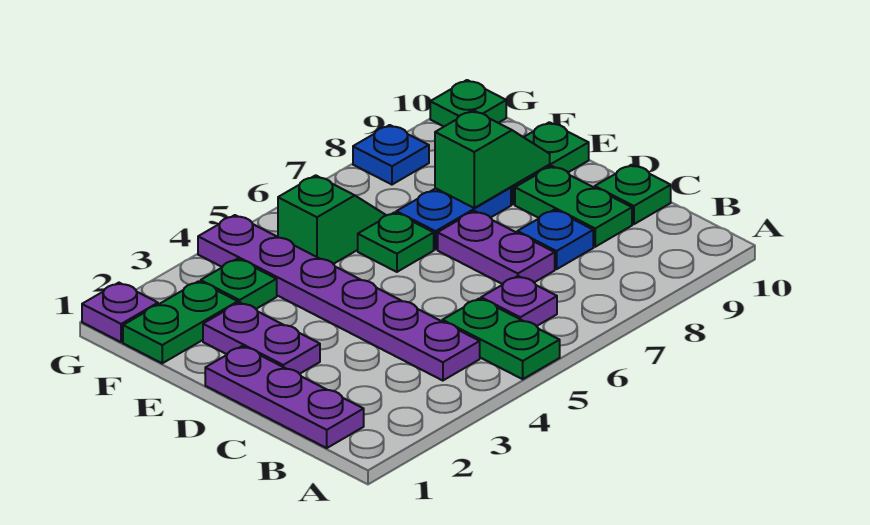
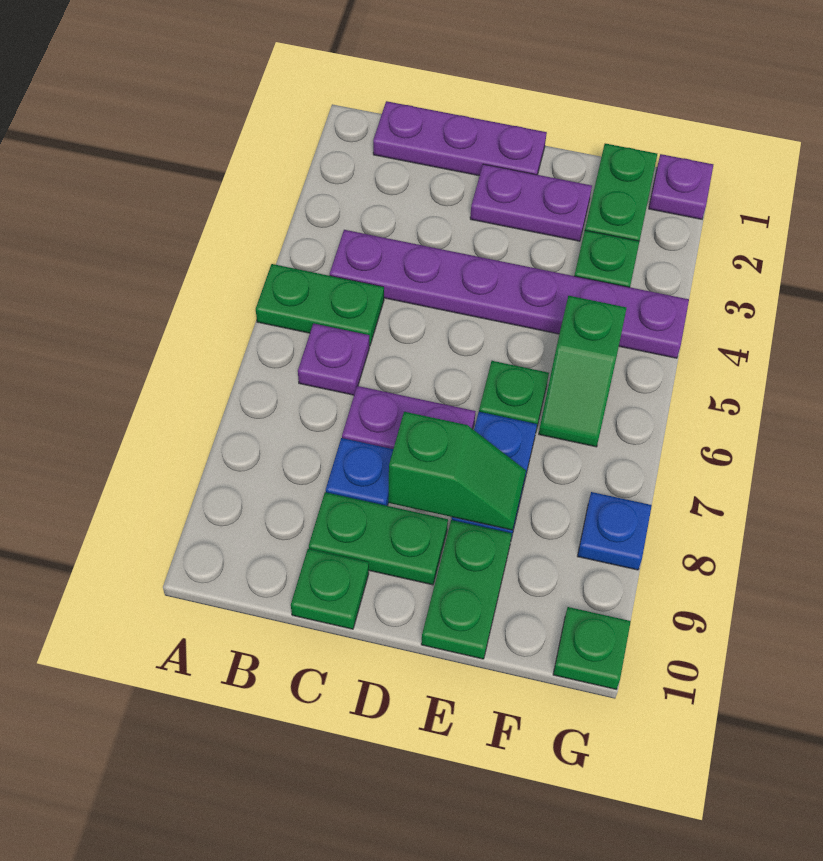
green slope E8:E9 level 2 top 8 -> green slope D8:E8 level 2 top D

